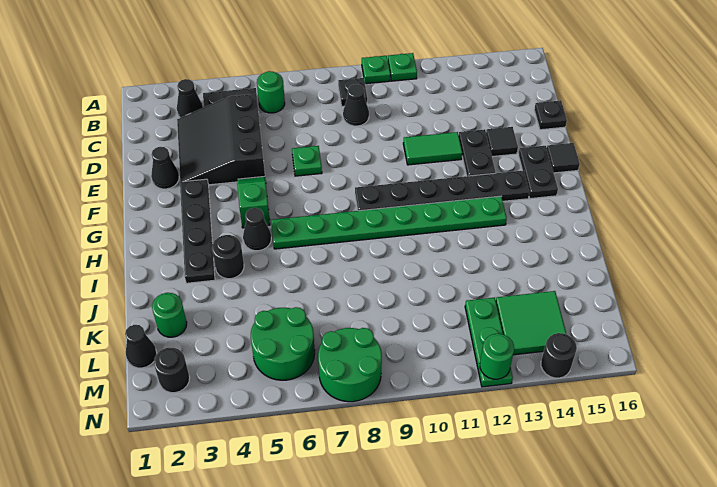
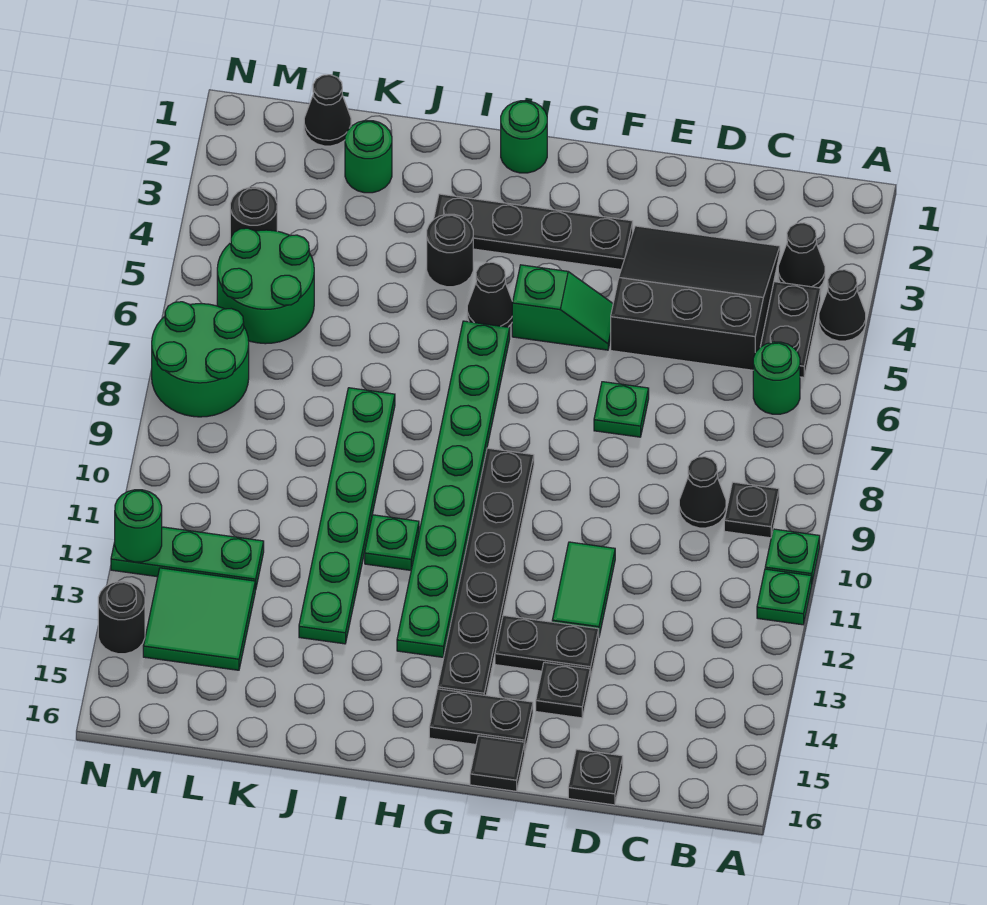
black cone E2 level 1 -> black cone A4 level 1
black tile E14 level 1 -> black plate E14 level 1
none -> green round brick H1 level 1
none -> green plate I11 level 1
none -> green plate J8:J13 level 1
black round brick M2 level 1 -> black round brick M4 level 1

